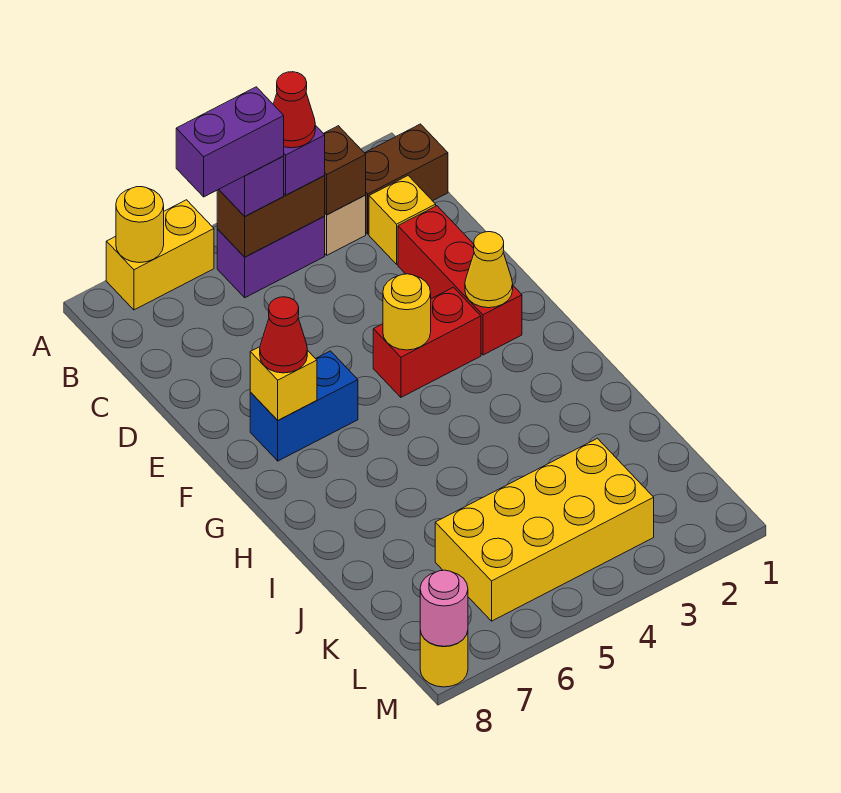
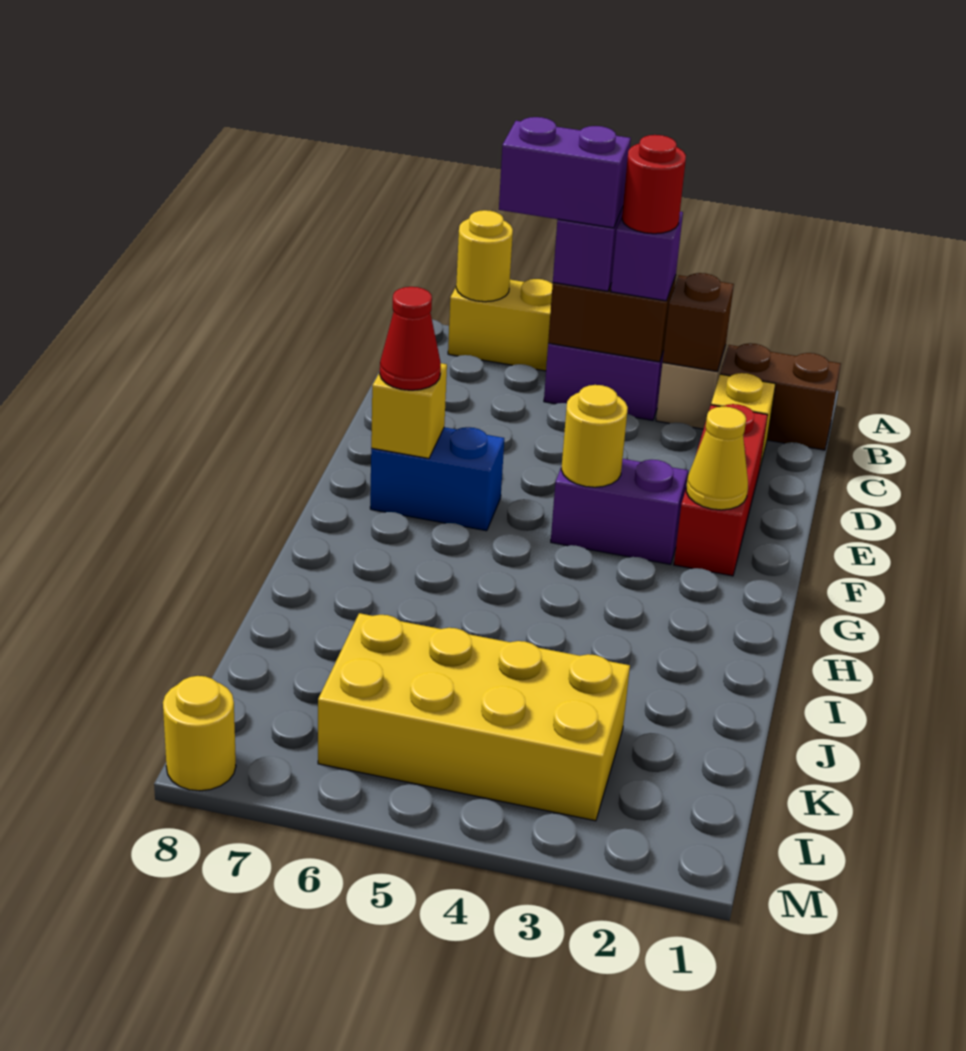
red cone B4 level 4 -> red round brick B4 level 4
red brick F3:F4 level 1 -> purple brick F3:F4 level 1
pink round brick M8 level 2 -> none

